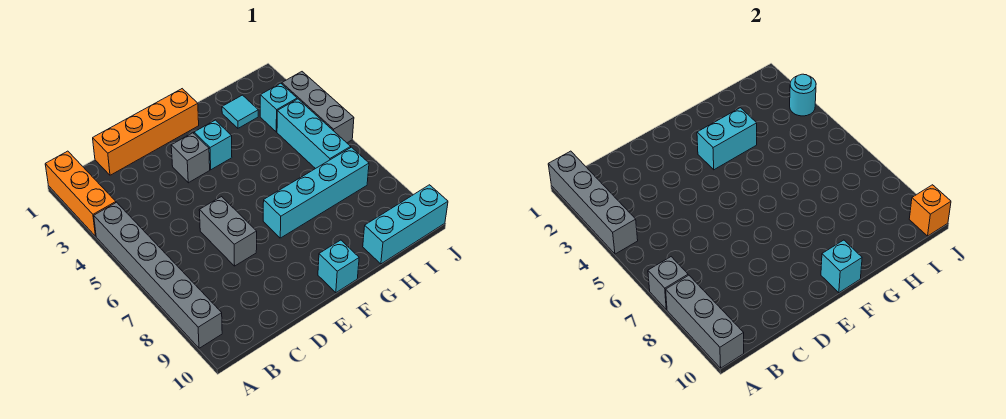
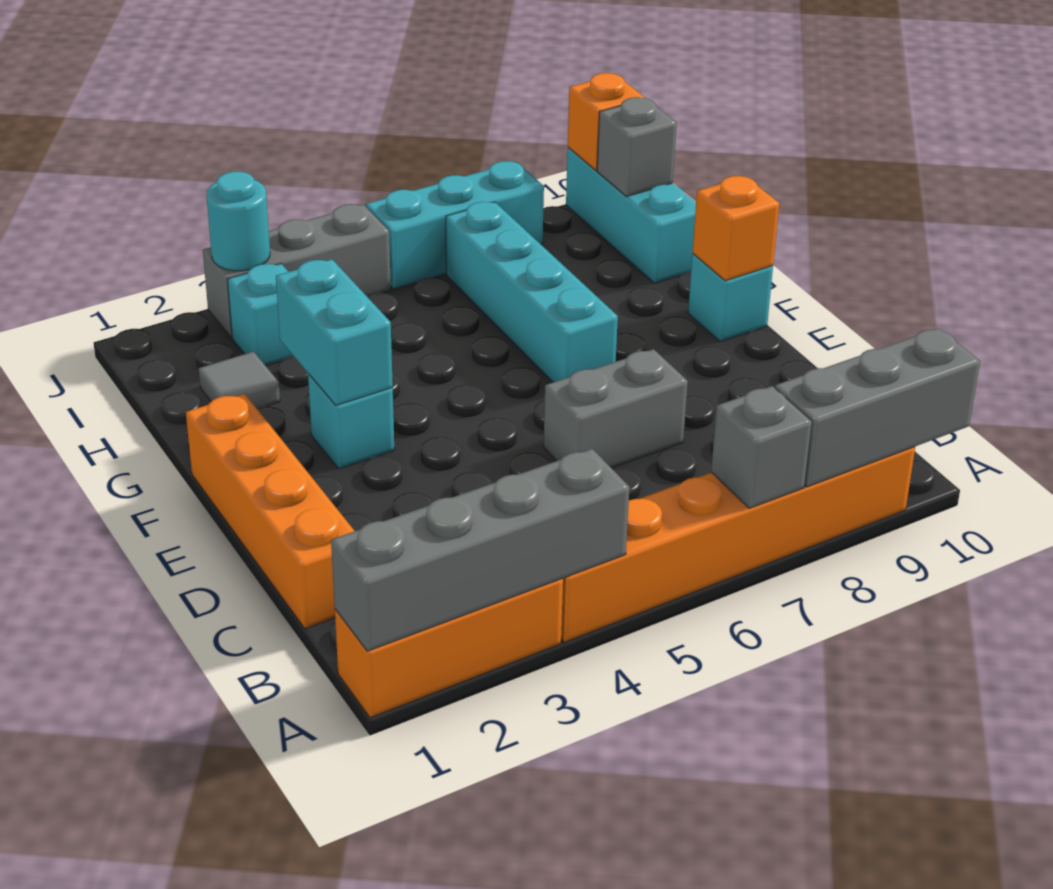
grey brick A4:A9 level 1 -> orange brick A4:A9 level 1
grey brick E3 level 1 -> grey brick I10 level 2
cyan brick F10 level 2 -> orange brick F10 level 2
cyan tile H2 level 1 -> grey tile H2 level 1
cyan brick I4:I6 level 1 -> cyan brick J6:J8 level 1

